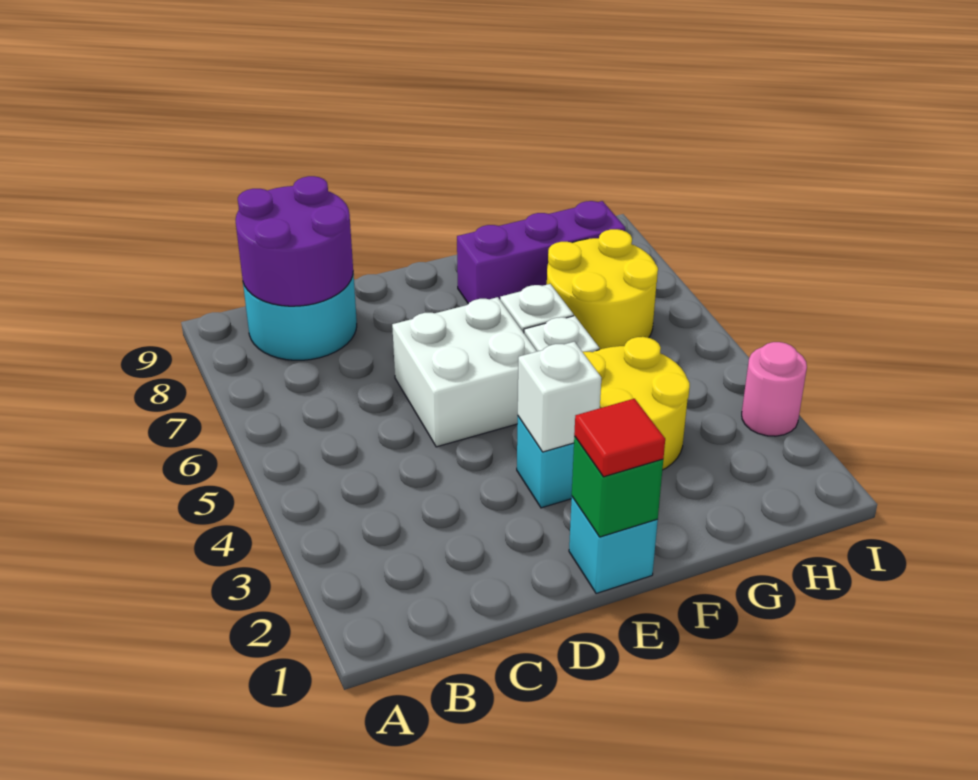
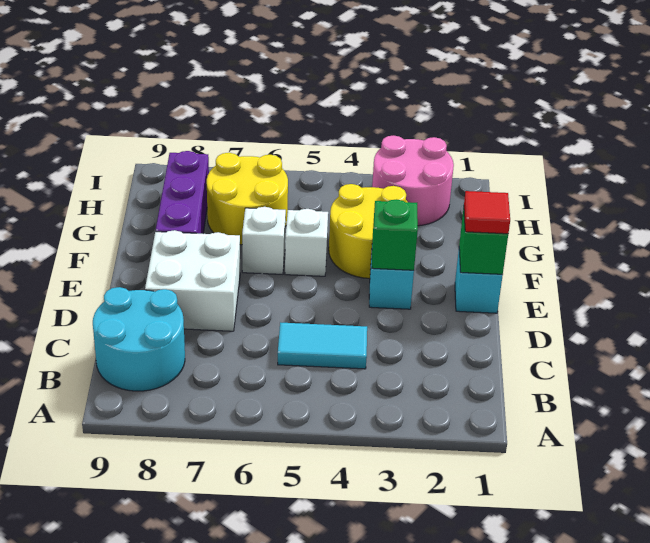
purple round brick B8:C9 level 2 -> none
none -> cyan tile C4:C5 level 1
white brick D5:E6 level 1 -> white brick D7:E8 level 1
white brick E3 level 2 -> green brick E3 level 2
pink round brick I3 level 1 -> pink round brick H2:I3 level 1

